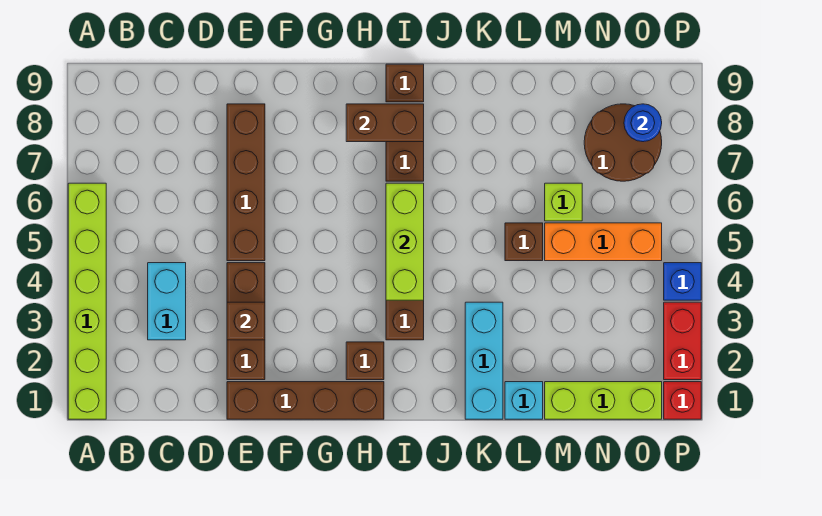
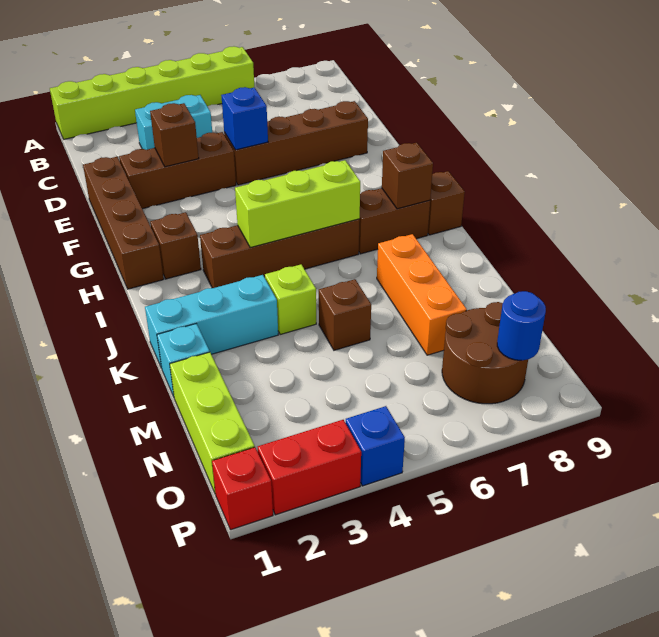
none -> blue brick E5 level 2
brown brick H8:I8 level 2 -> brown brick I8 level 2
orange brick M5:O5 level 1 -> orange brick K7:M7 level 1
lime brick M6 level 1 -> lime brick K4 level 1

